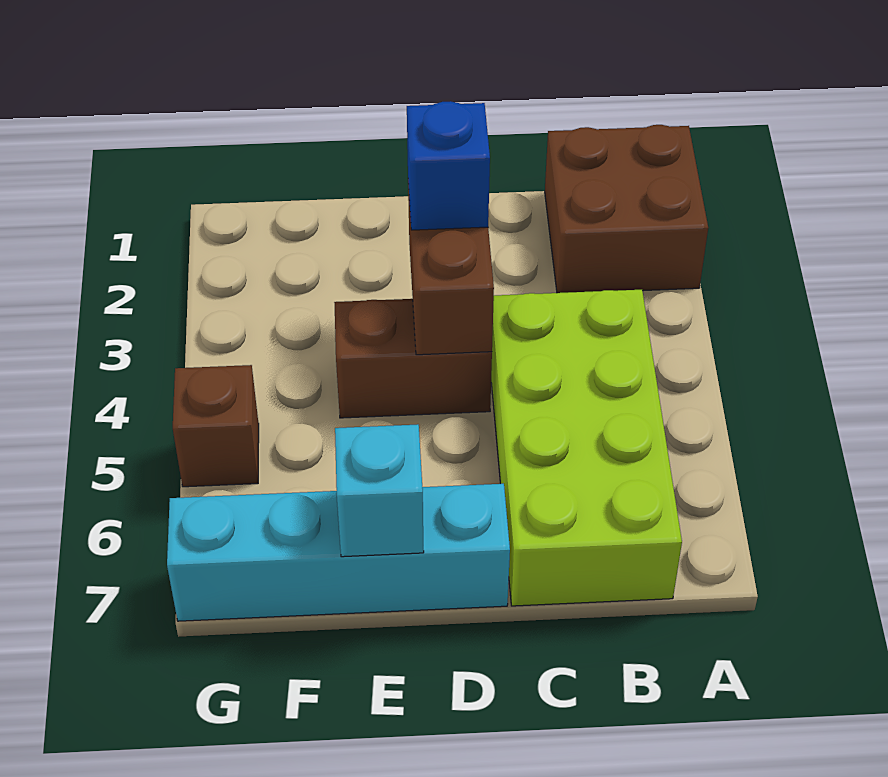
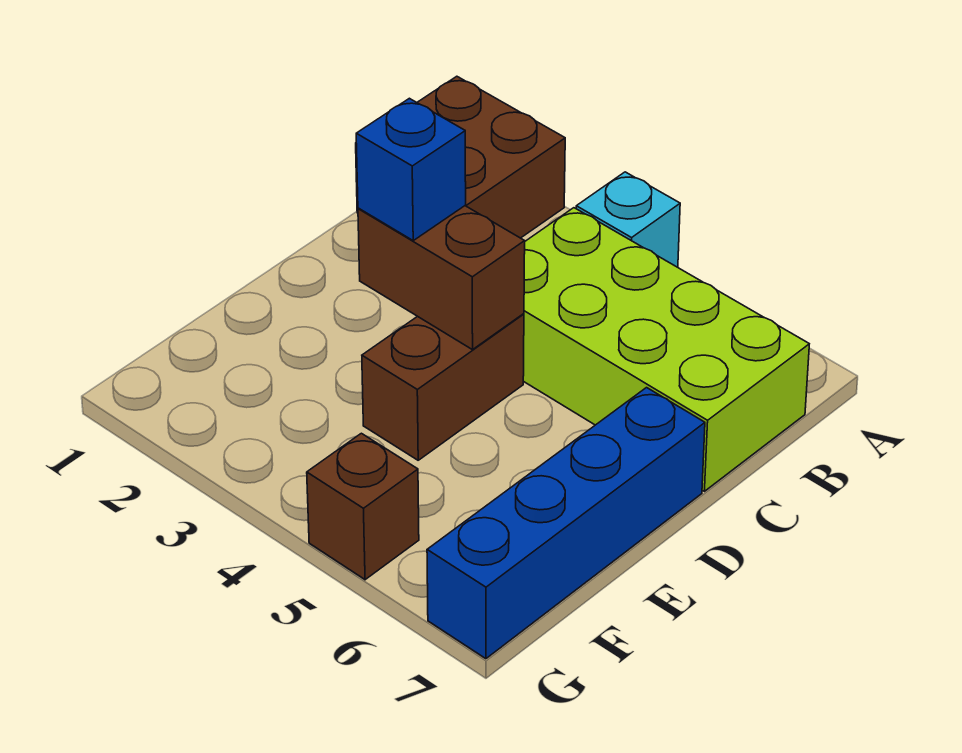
cyan brick D7:G7 level 1 -> blue brick D7:G7 level 1
cyan brick E7 level 2 -> cyan brick A4 level 1

